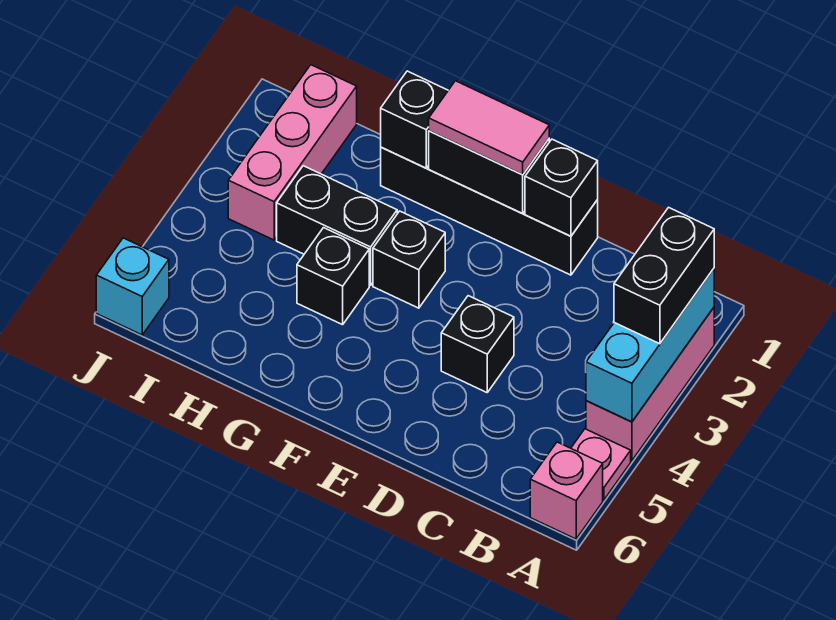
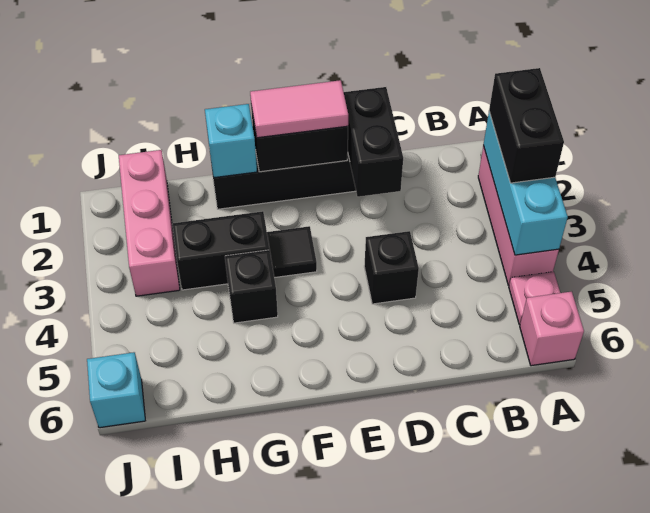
black brick D1 level 2 -> black brick D1:D2 level 2
black brick F3 level 1 -> black tile F3 level 1
black brick G1 level 2 -> cyan brick G1 level 2

